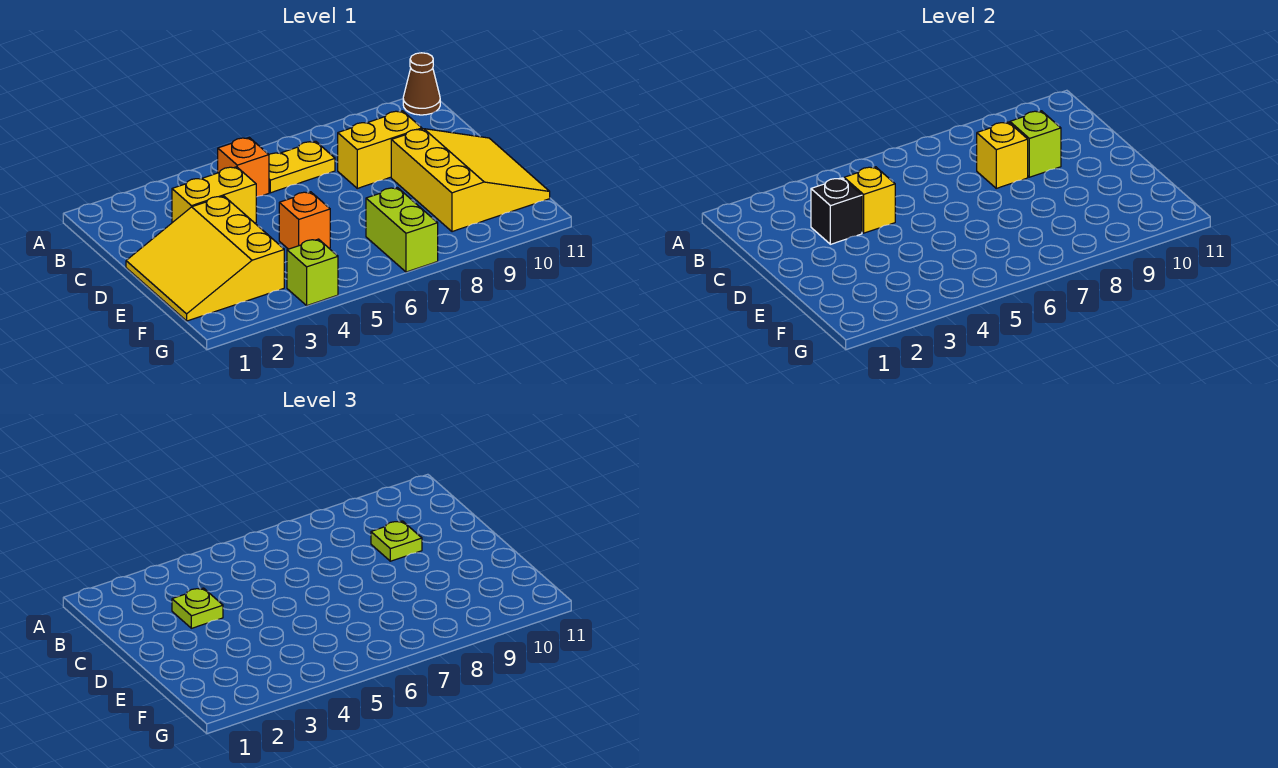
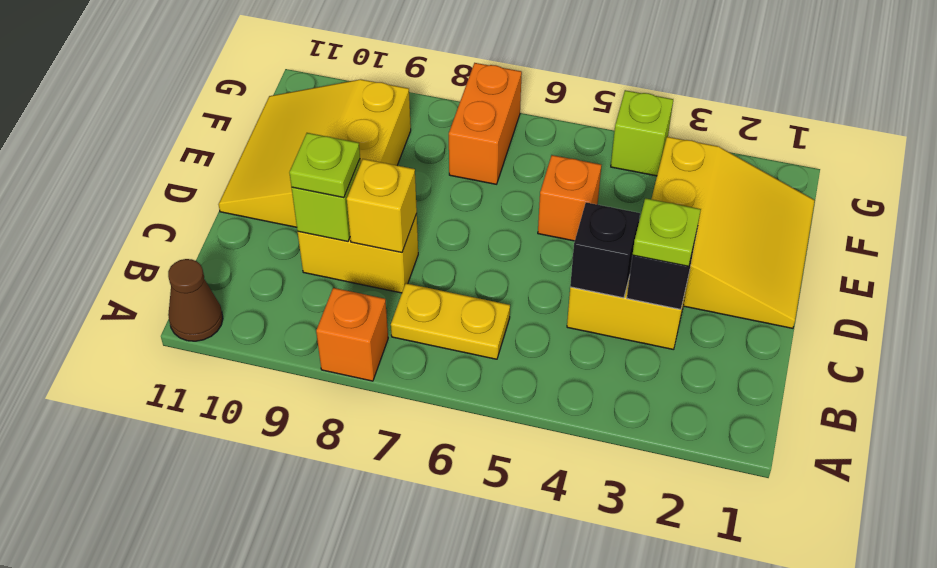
orange brick B5 level 1 -> orange brick A8 level 1
yellow brick C4 level 2 -> black brick C4 level 2
lime brick F7:G7 level 1 -> orange brick F7:G7 level 1

